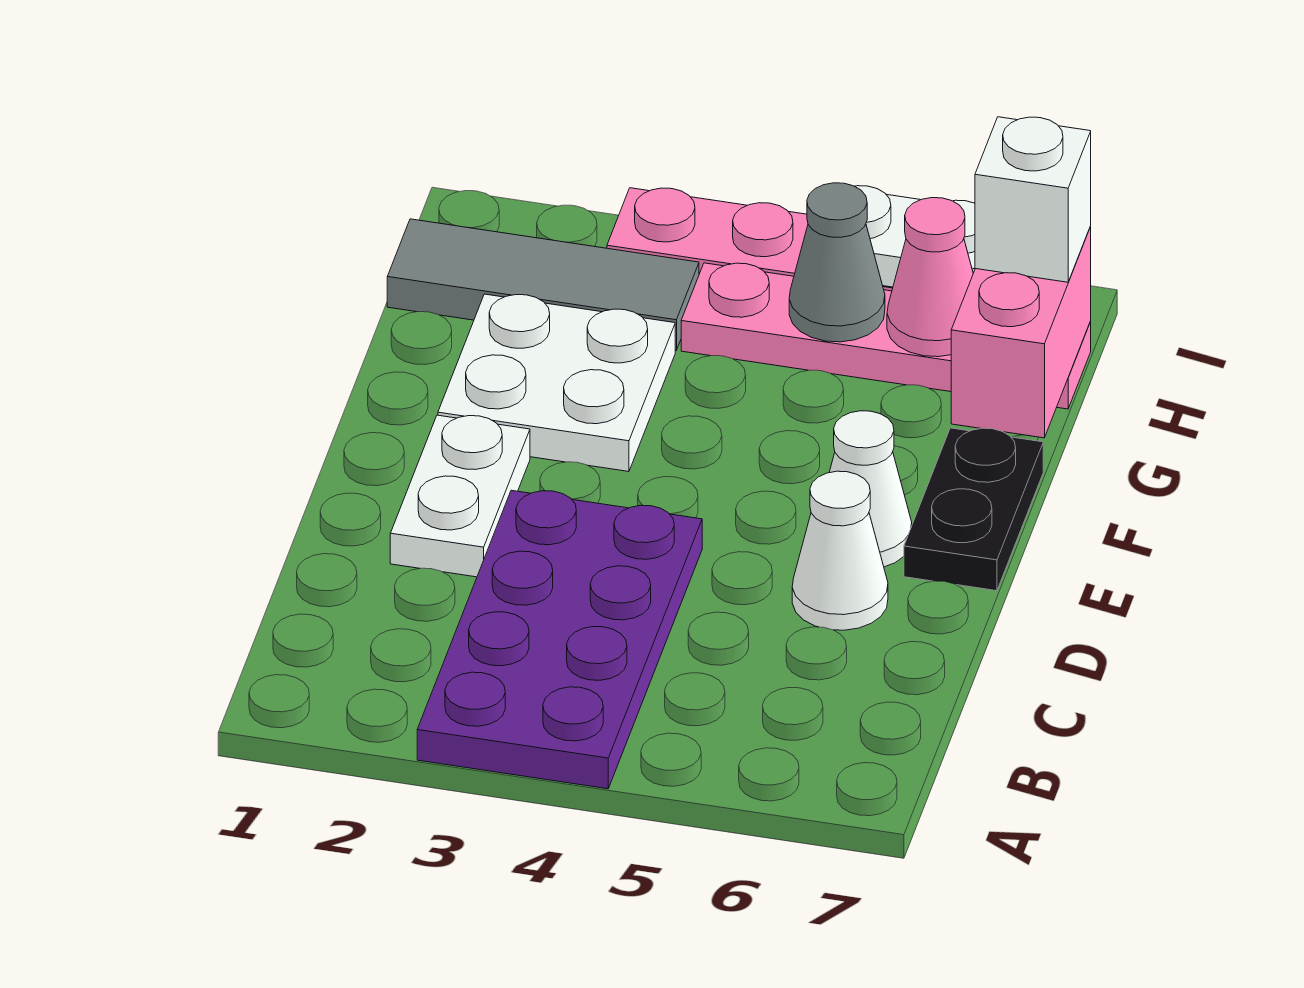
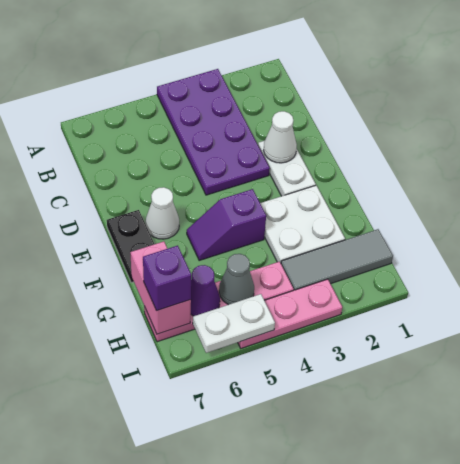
white cone D6 level 1 -> white cone D2 level 2
none -> purple slope F4:F5 level 1 top 4
pink cone H6 level 2 -> purple cone H6 level 2
white brick H7 level 3 -> purple brick H7 level 3

